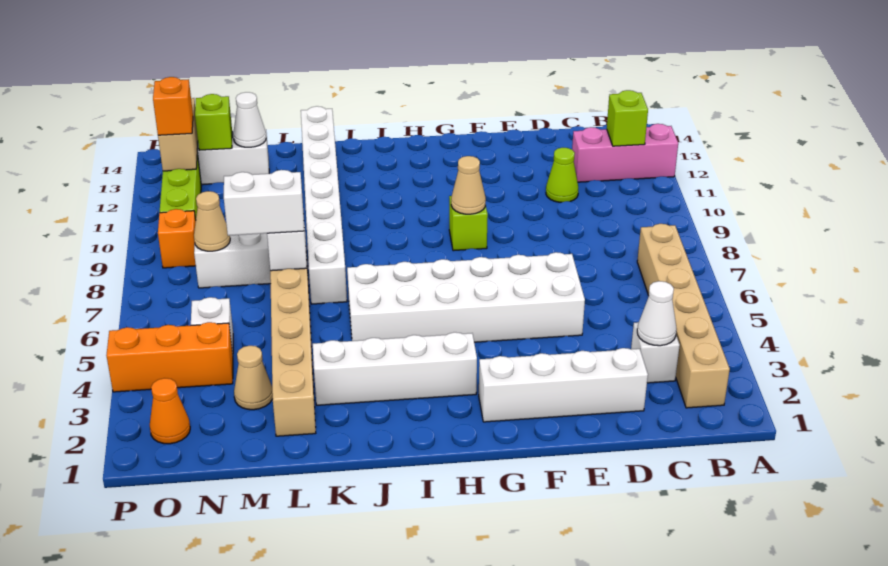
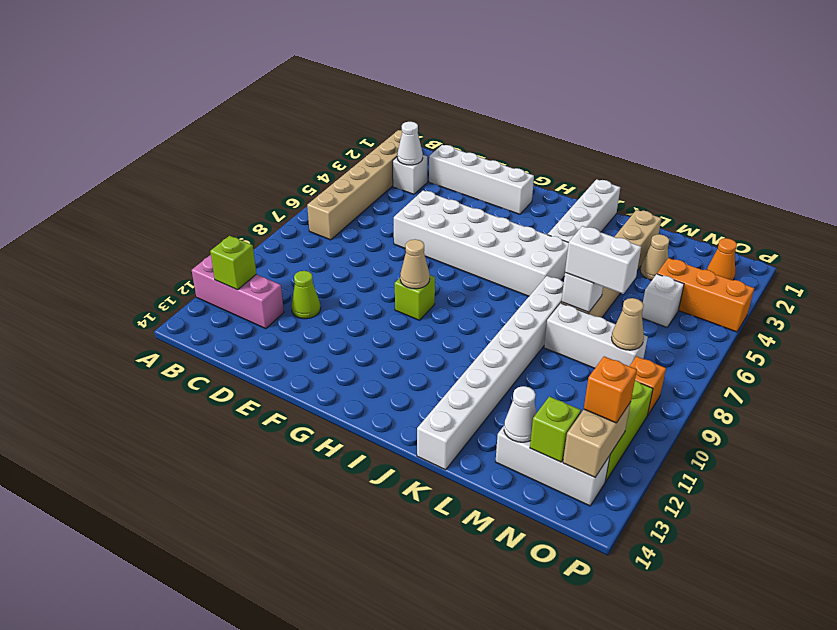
white brick H3:K3 level 1 -> white brick J1:J4 level 1

